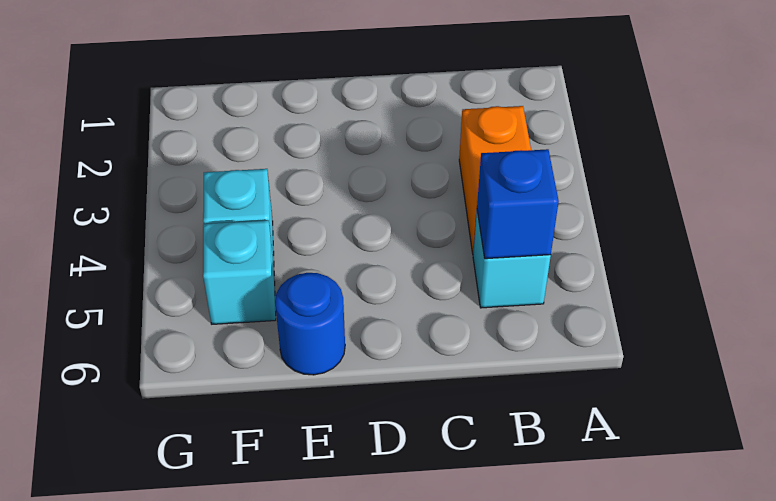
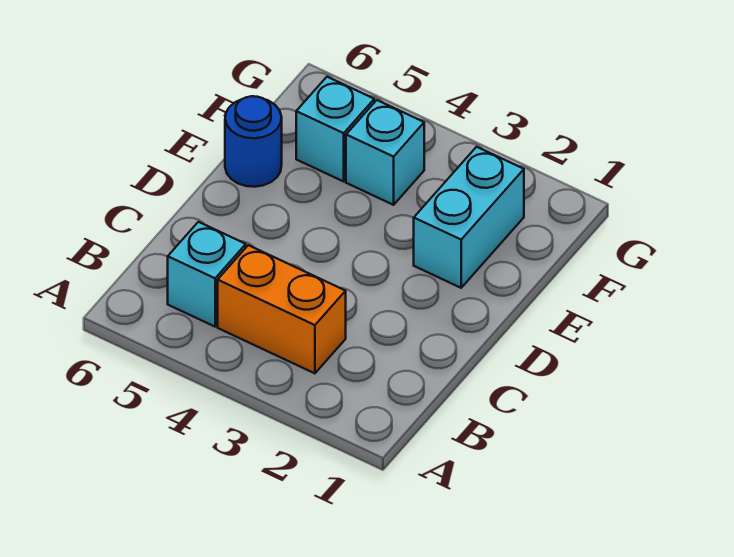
blue brick B5 level 2 -> none
none -> cyan brick E2:F2 level 1

